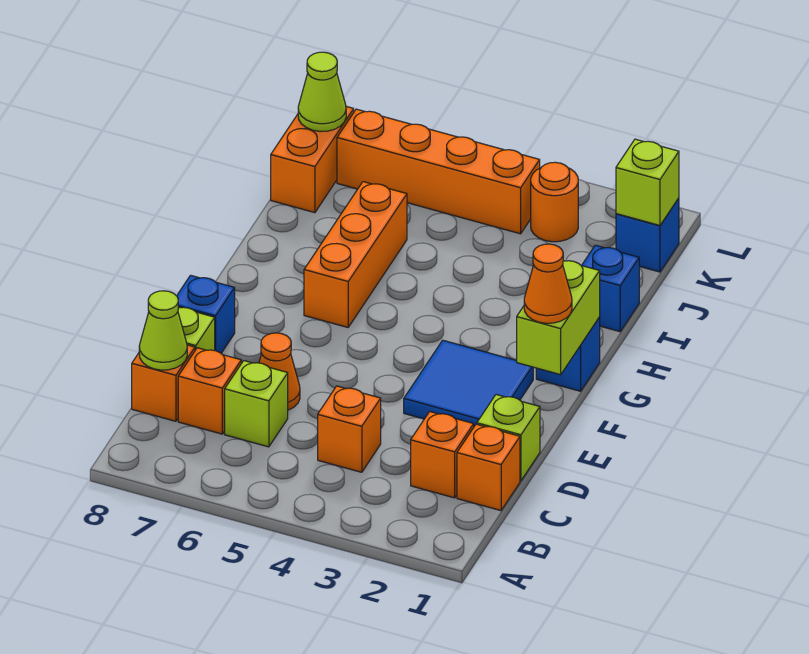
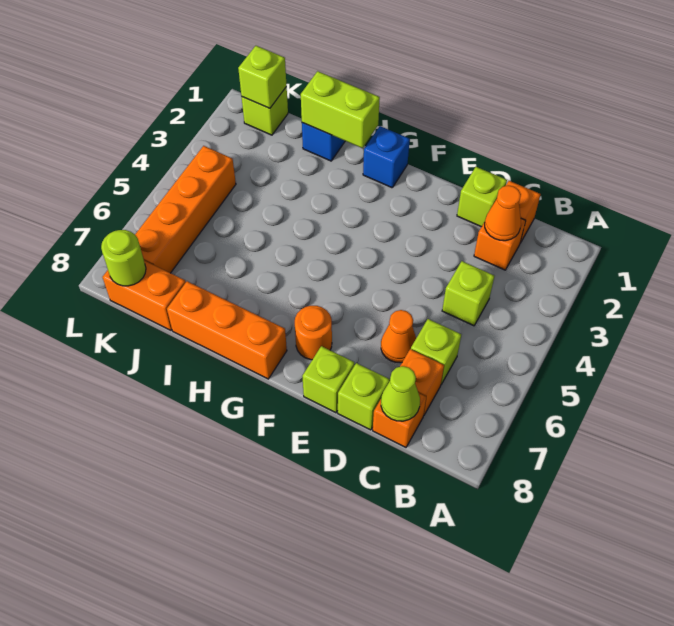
orange brick C4 level 1 -> lime brick C4 level 1
blue tile E2:F3 level 1 -> none
blue brick E8 level 1 -> lime brick E8 level 1
lime brick F1:G1 level 2 -> lime brick H1:I1 level 2
orange cone F1 level 3 -> orange cone C2 level 2
orange brick G6:I6 level 1 -> orange brick G8:I8 level 1
blue brick K1 level 1 -> lime brick K1 level 1
orange round brick K3 level 1 -> orange round brick F7 level 1
lime cone K8 level 2 -> lime round brick K8 level 2

